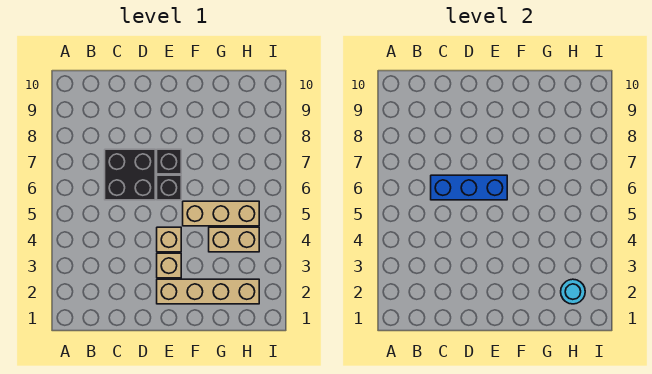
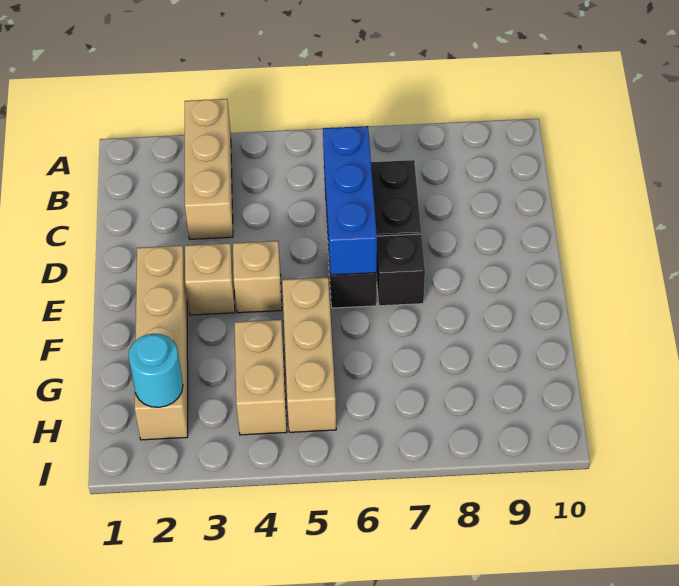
none -> tan brick A3:C3 level 1

